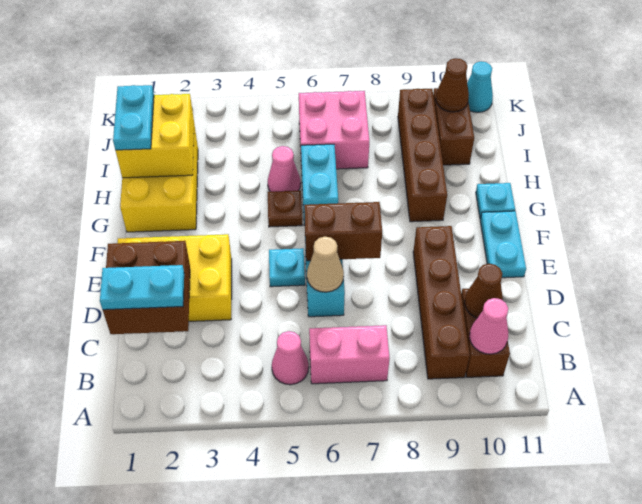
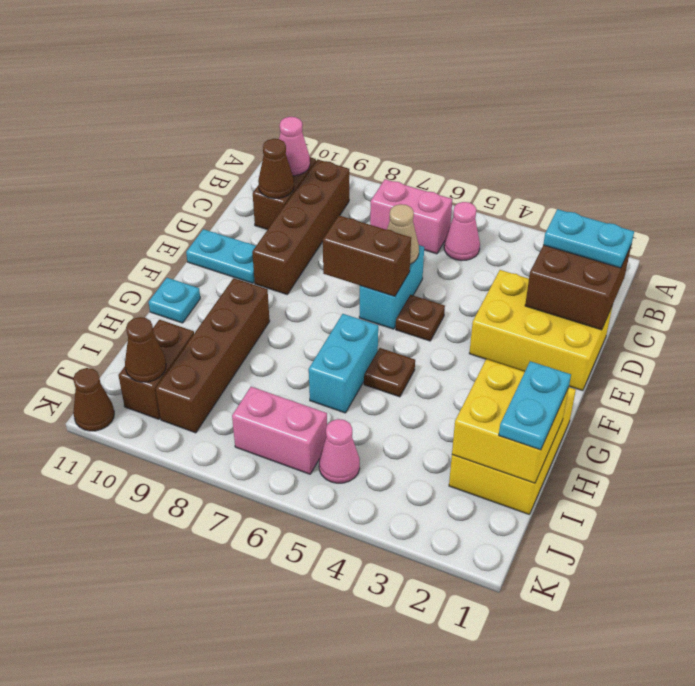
cyan plate E5 level 1 -> brown plate E5 level 1
cyan plate E11:F11 level 1 -> cyan plate E10:E11 level 1
pink cone H5 level 1 -> pink cone J5 level 1
pink brick I6:J7 level 1 -> pink brick J6:J7 level 1
cyan cone K11 level 1 -> brown cone K11 level 1

